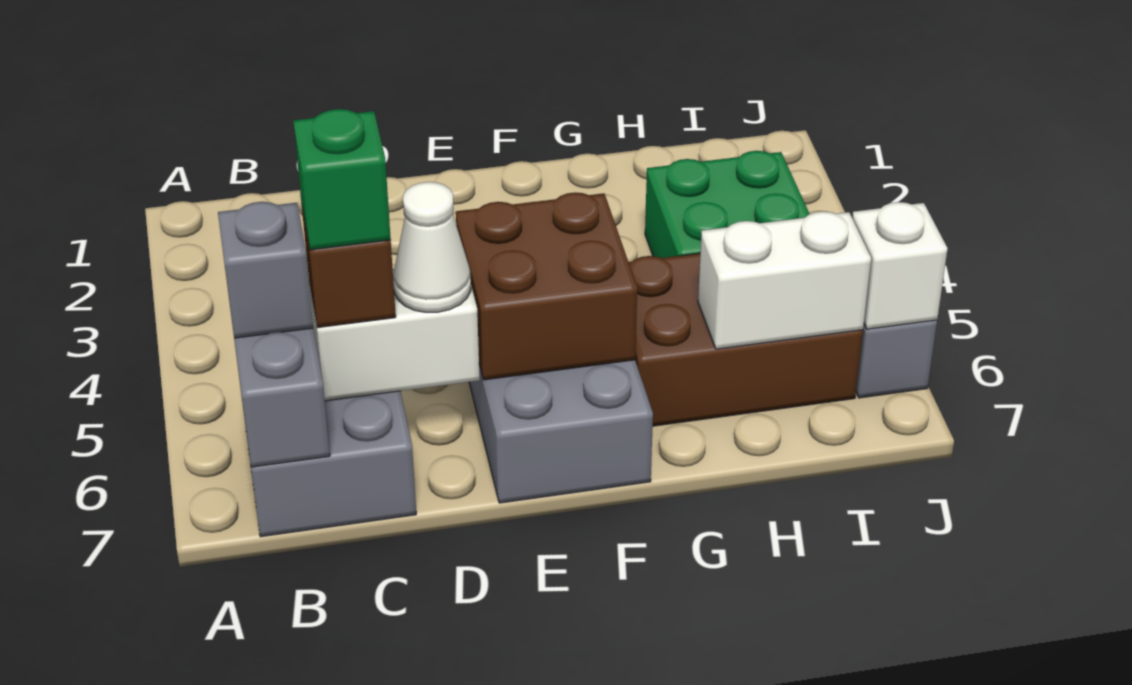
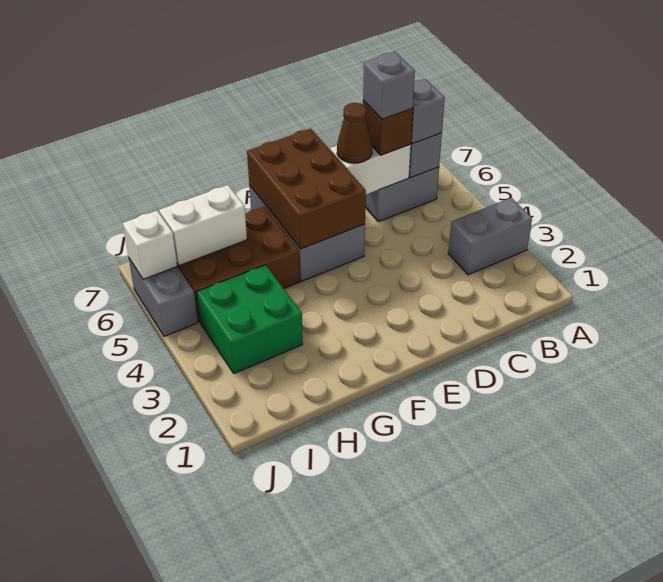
none -> grey brick A3:B3 level 1
green brick C6 level 4 -> grey brick C6 level 4
white cone D6 level 3 -> brown cone D6 level 3
brown brick E5:F6 level 2 -> brown brick E5:F7 level 2

